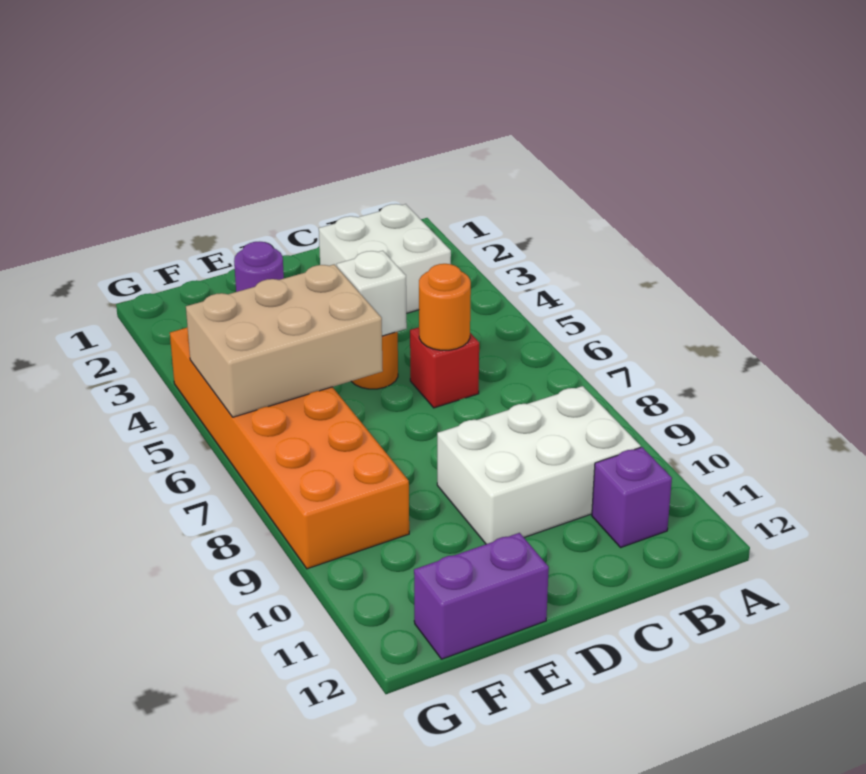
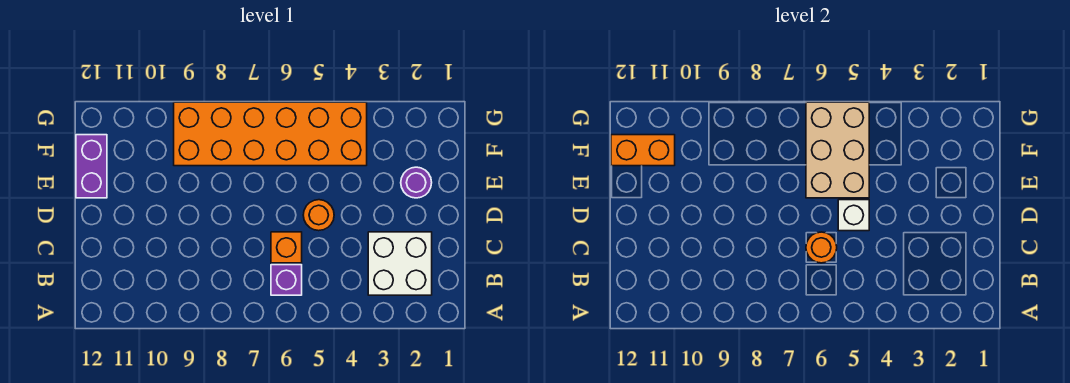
white brick B9:D10 level 1 -> none
purple brick B11 level 1 -> purple brick B6 level 1
red brick C6 level 1 -> orange brick C6 level 1
none -> orange brick F11:F12 level 2

